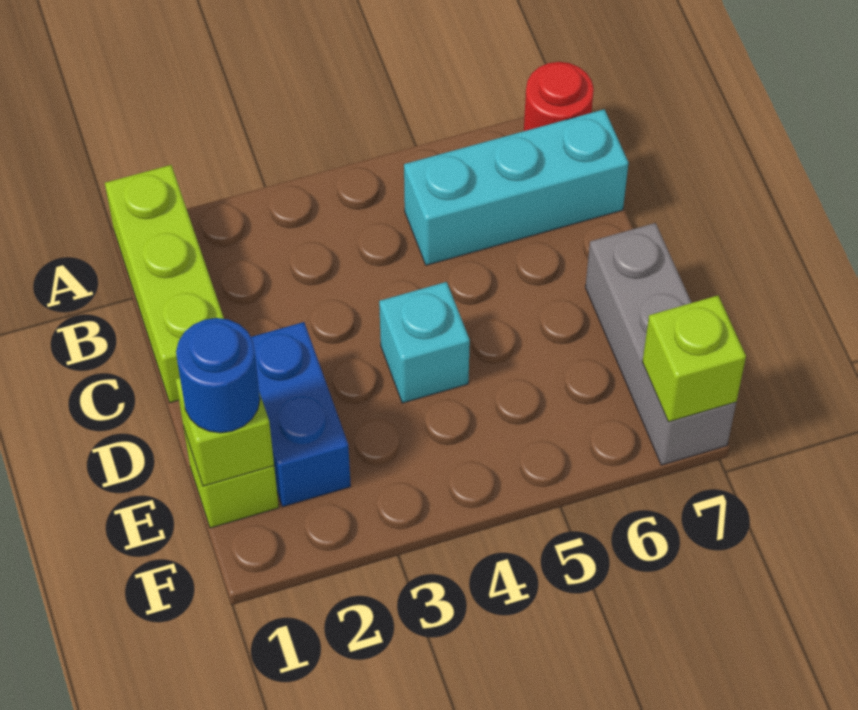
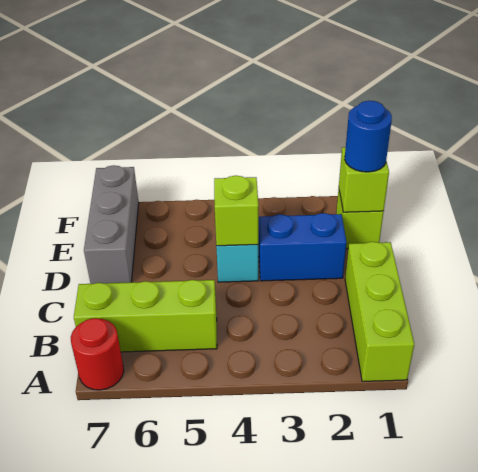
cyan brick B5:B7 level 1 -> lime brick B5:B7 level 1
blue brick D2:E2 level 1 -> blue brick D2:D3 level 1
lime brick F7 level 2 -> lime brick D4 level 2

